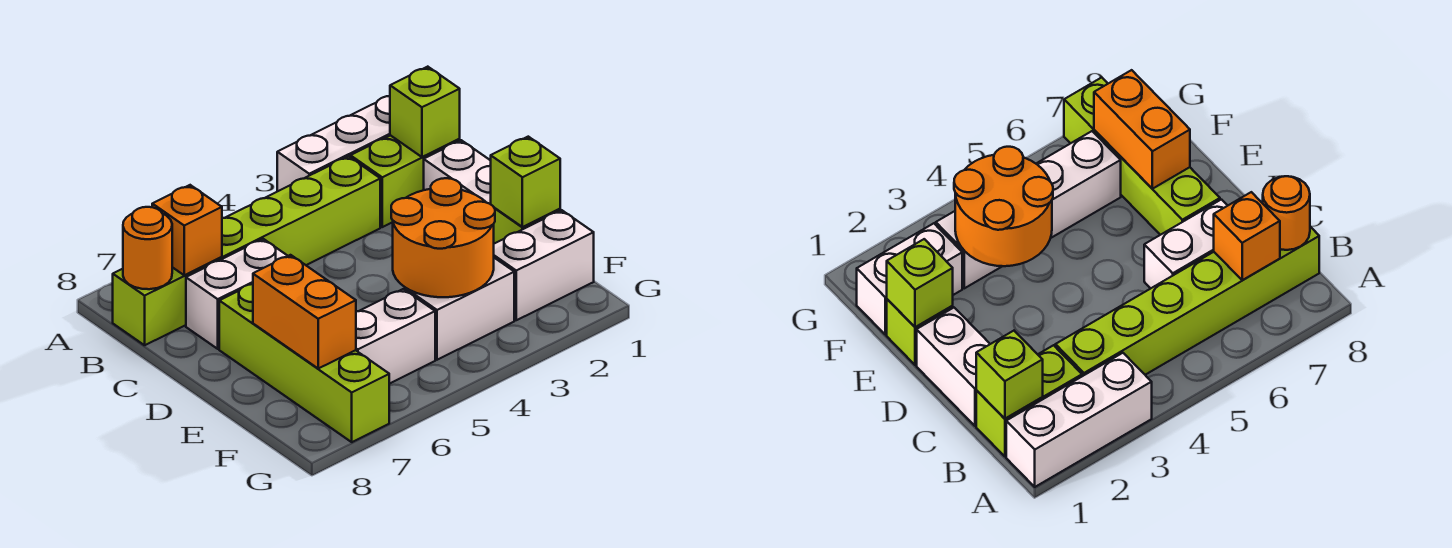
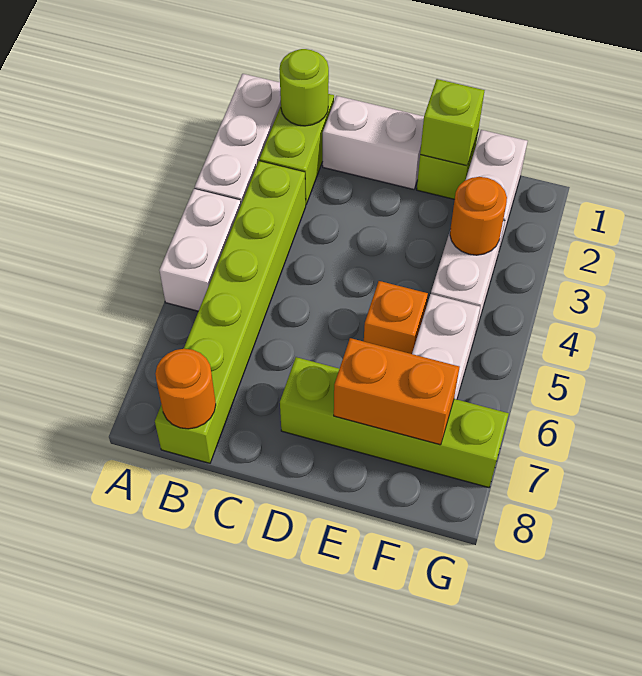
lime brick B1 level 2 -> lime round brick B1 level 2
orange brick B7 level 2 -> orange brick E5 level 1
white brick C6:C7 level 1 -> white brick A4:A5 level 1
orange round brick E3:F4 level 2 -> orange round brick F3 level 2

